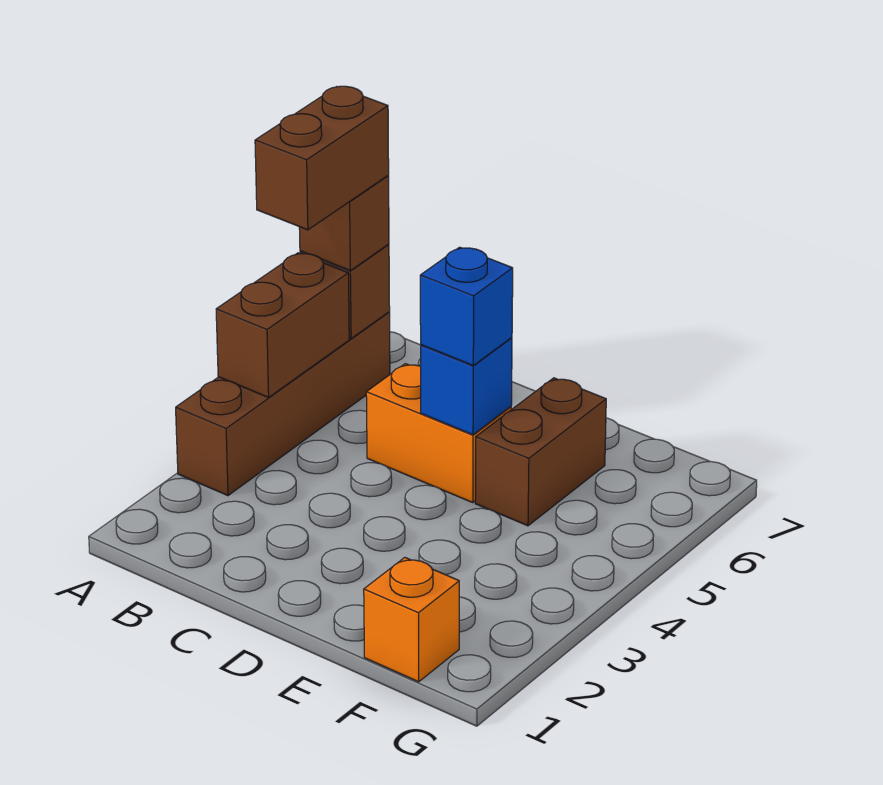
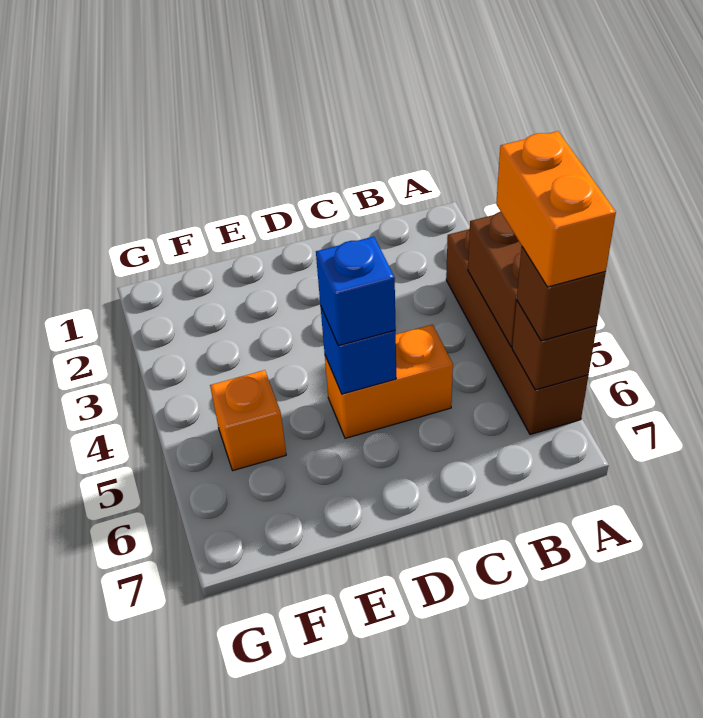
brown brick A5:A6 level 4 -> orange brick A5:A6 level 4
brown brick E5:E6 level 1 -> none
orange brick F1 level 1 -> orange brick F5 level 1

